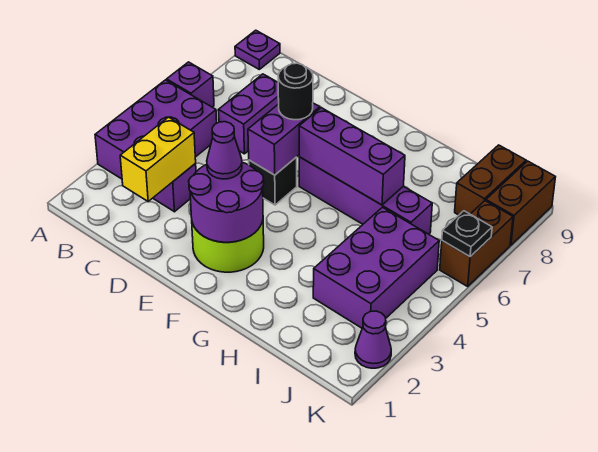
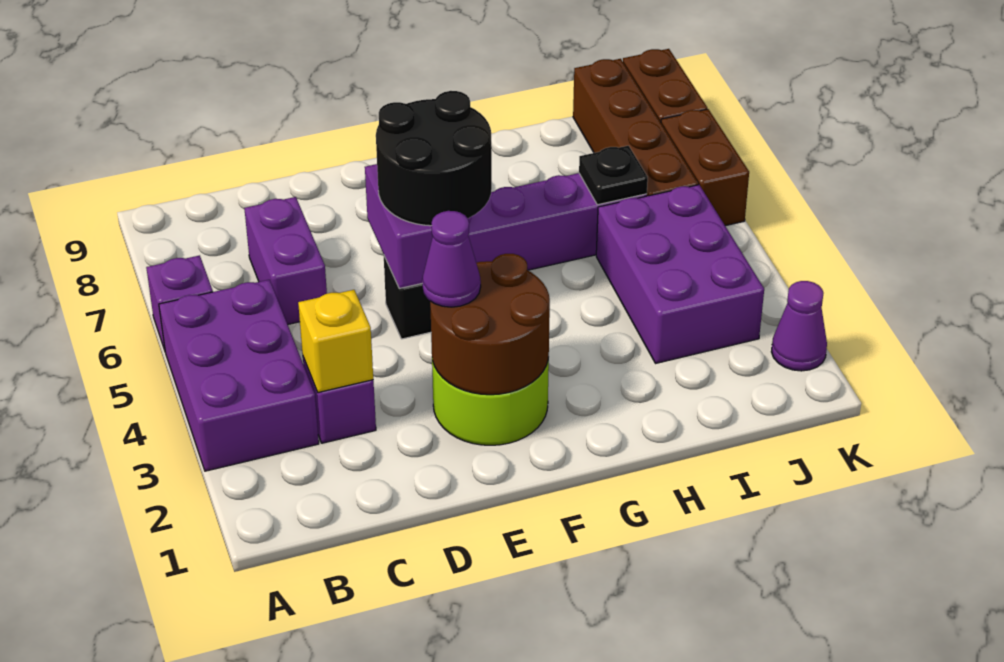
purple plate A9 level 1 -> none
yellow brick C2:C3 level 2 -> yellow brick C3 level 2
purple round brick E2:F3 level 2 -> brown round brick E2:F3 level 2
black round brick E6 level 3 -> black round brick E5:F6 level 3
purple brick F6:H6 level 2 -> none
brown brick J8:J9 level 1 -> brown brick J6:J9 level 1
black plate K6 level 2 -> black plate I6 level 2

